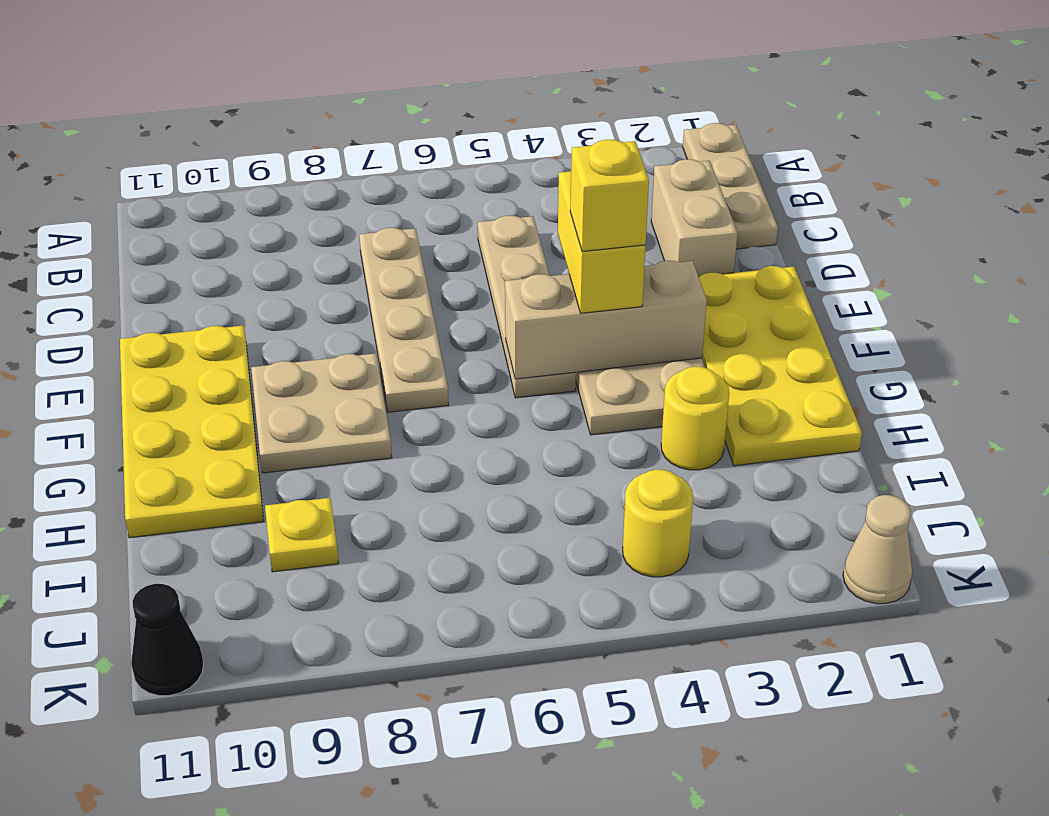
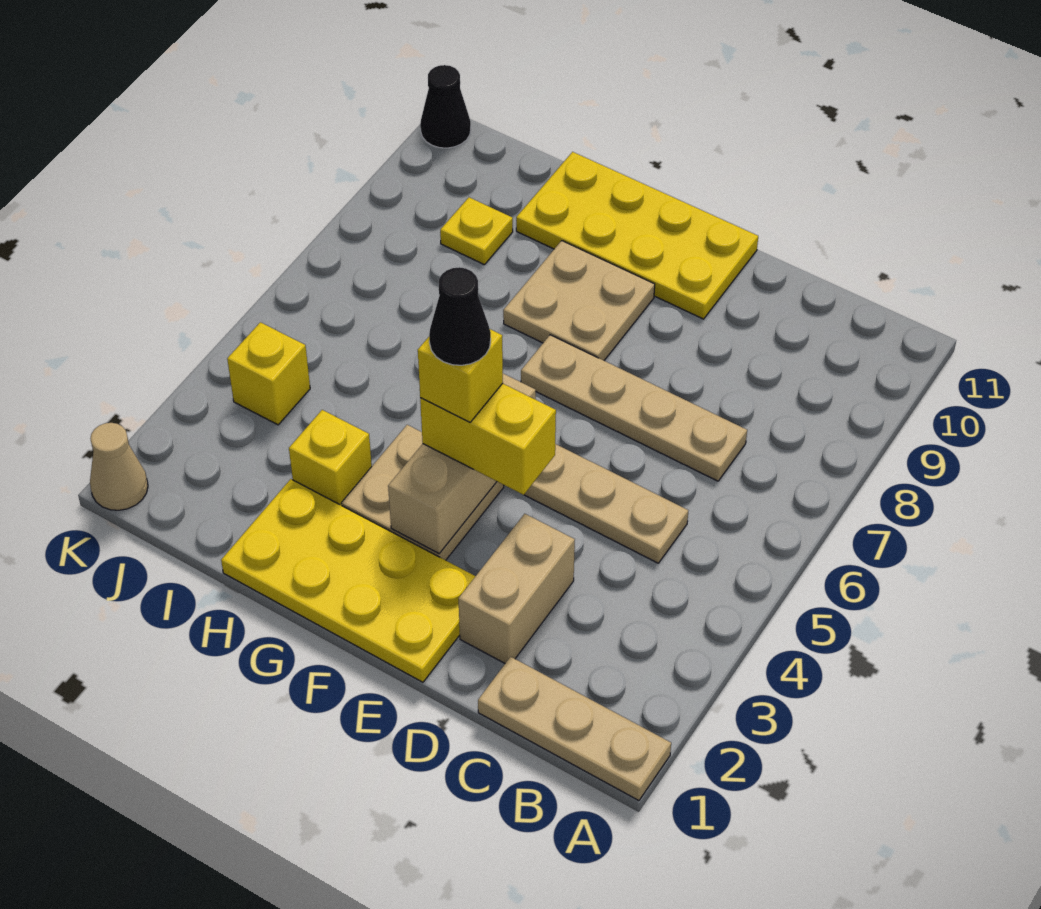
tan brick C2:D2 level 1 -> tan brick D2:D3 level 1
none -> black cone F4 level 5
yellow round brick H3 level 1 -> yellow brick H3 level 1
yellow round brick J4 level 1 -> yellow brick J4 level 1

